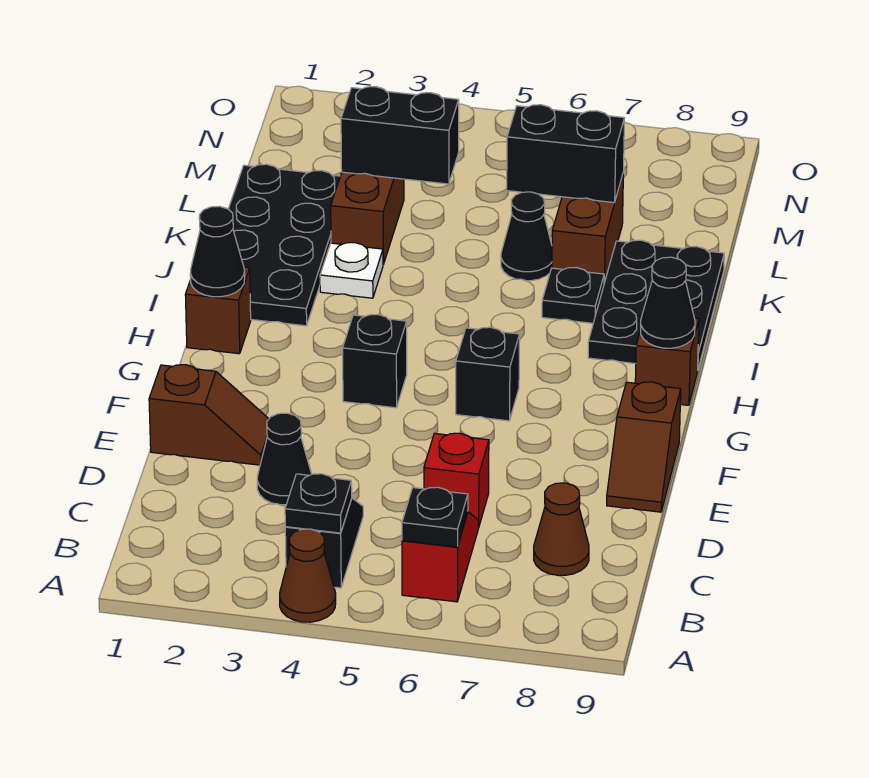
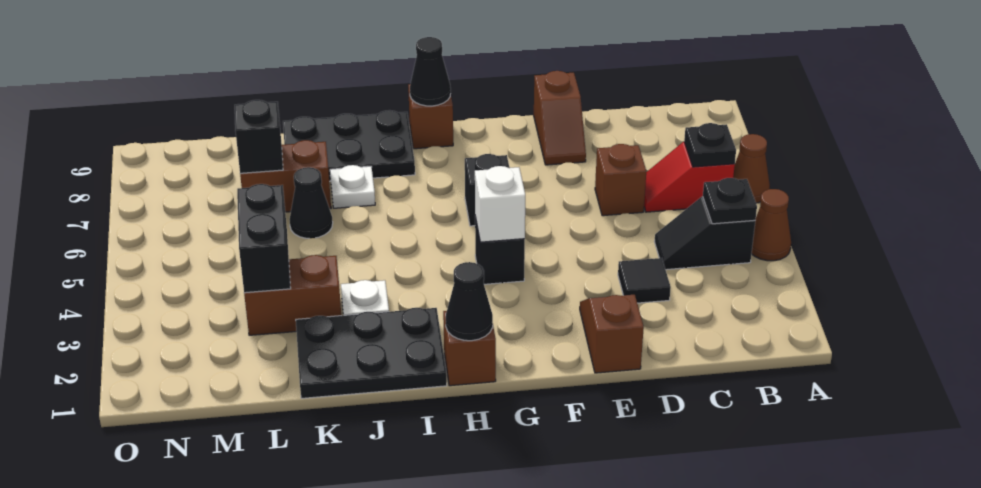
brown cone C8 level 1 -> brown cone A6 level 1
black cone D3 level 1 -> black tile D3 level 1
red brick D6 level 1 -> brown brick D6 level 1
brown slope E9:F9 level 1 top F -> brown slope E8:E9 level 1 top 9
none -> white brick G4 level 2
black plate I1:L2 level 1 -> black plate I1:K2 level 1
black plate J7 level 1 -> white plate J7 level 1
black brick L6:L7 level 2 -> black brick L7 level 2

